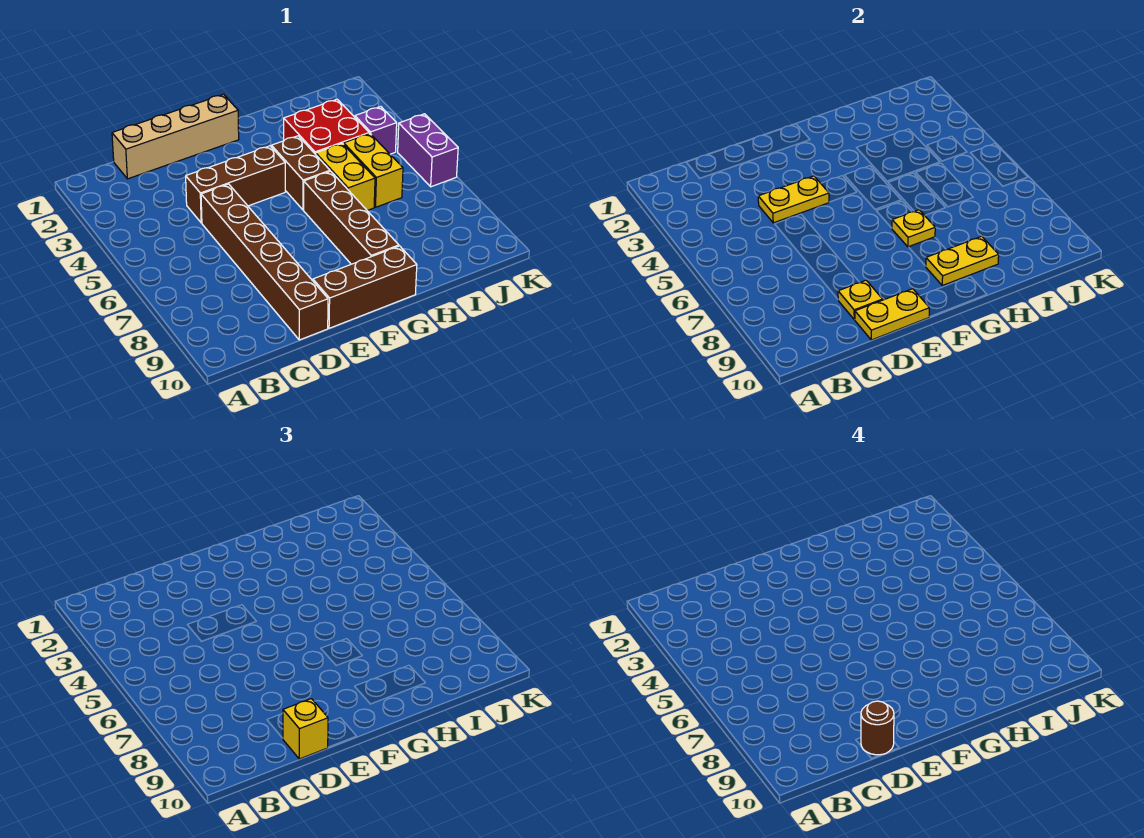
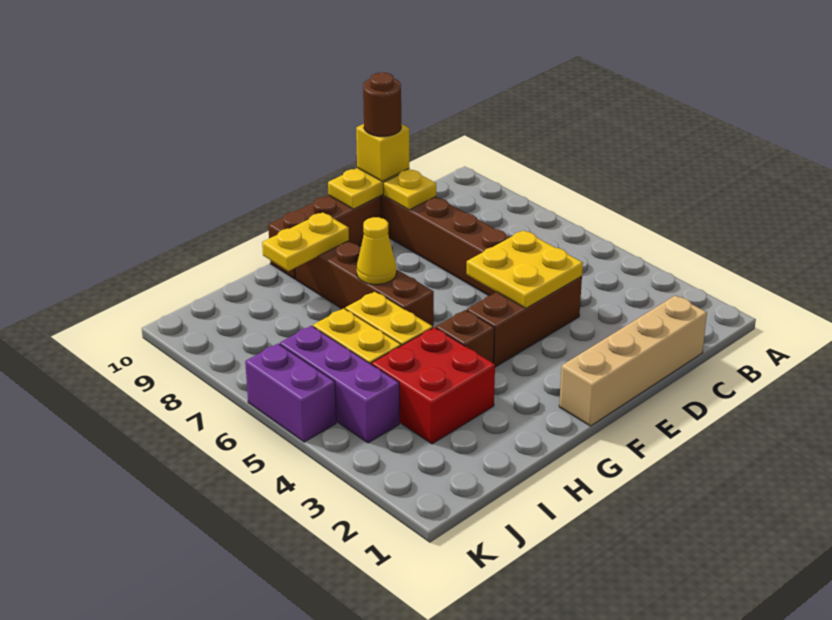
yellow plate D4:E4 level 2 -> yellow plate D4:E5 level 2
brown brick G4:G5 level 1 -> brown brick G4 level 1
yellow plate G7 level 2 -> yellow cone G7 level 2
purple brick J4 level 1 -> purple brick J4:J6 level 1

